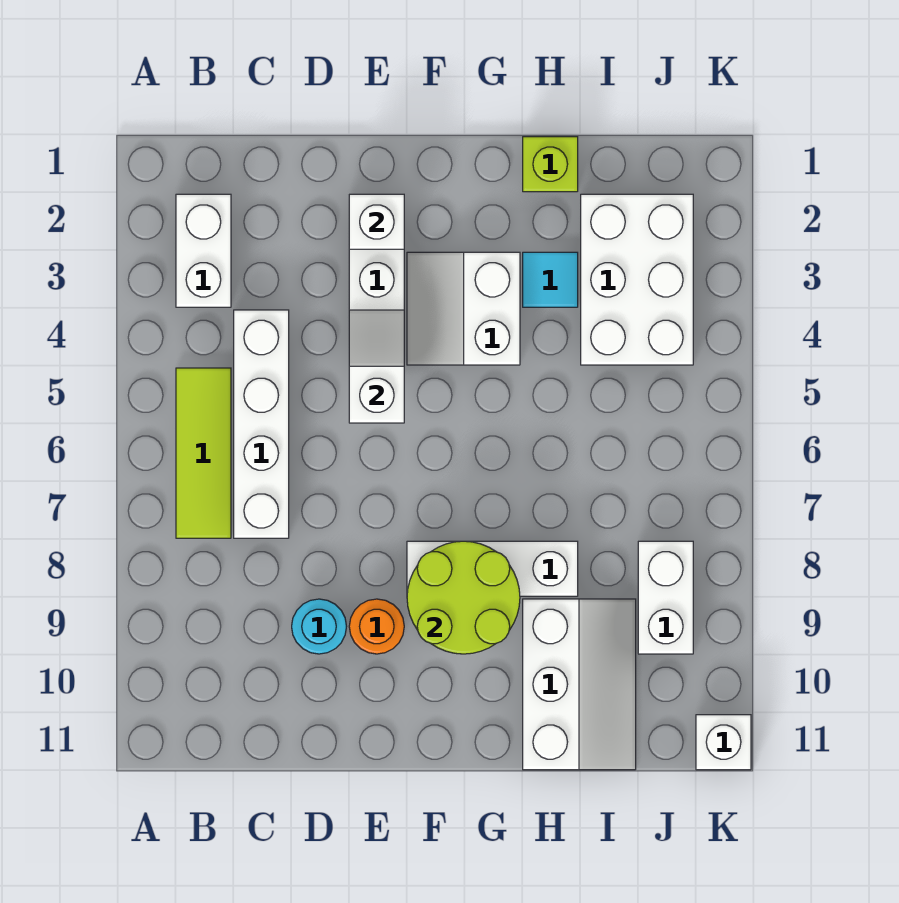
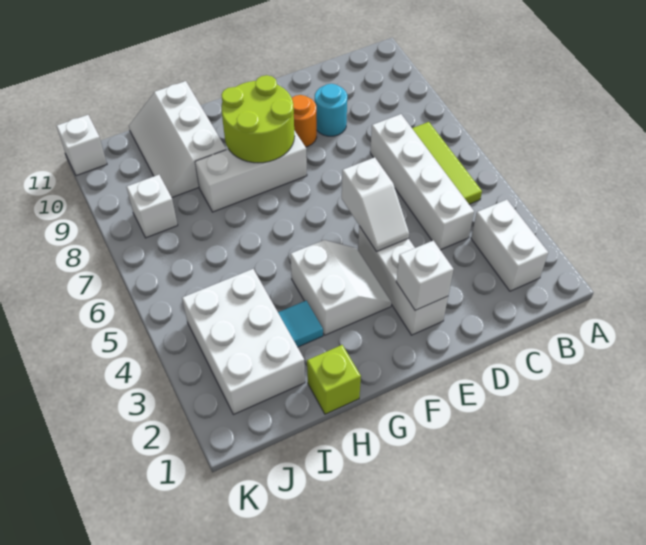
white brick J8:J9 level 1 -> white brick J8 level 1

